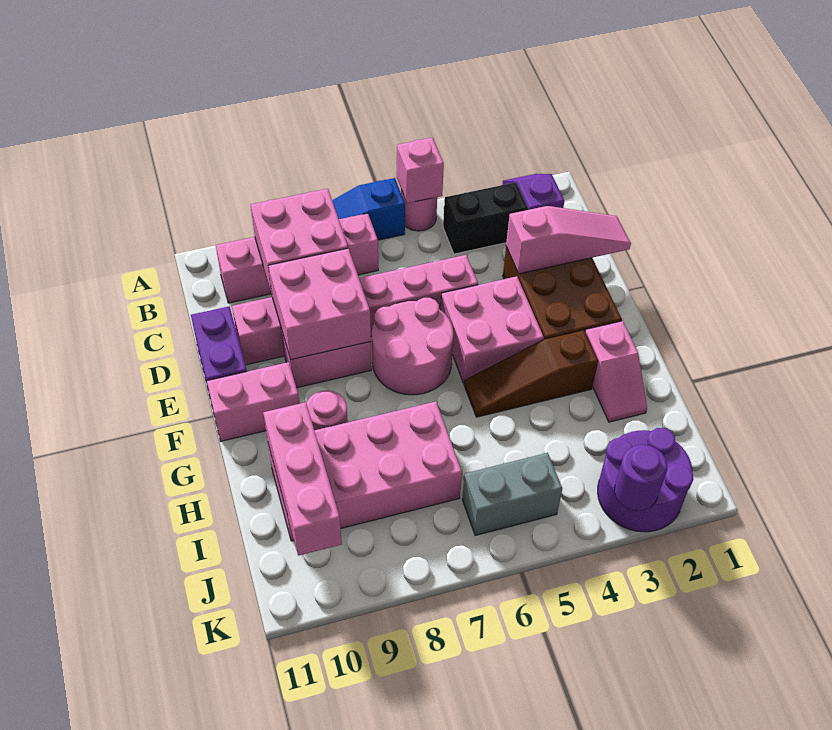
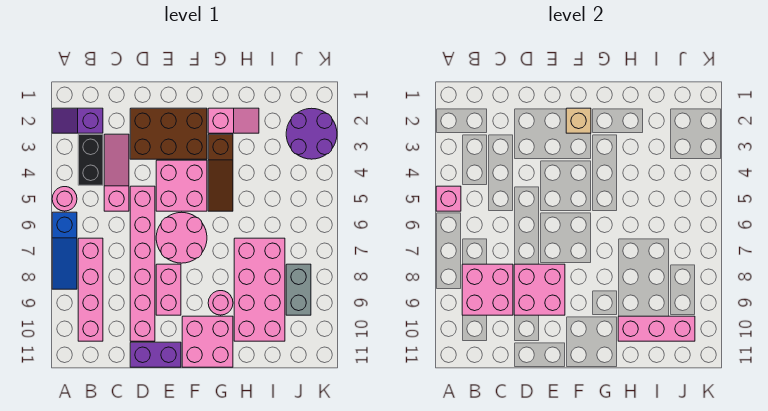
pink slope D1:D3 level 2 top 3 -> pink slope C3:C5 level 1 top 5
none -> tan brick F2 level 2
pink brick F10:F11 level 1 -> pink brick F10:G11 level 1
grey brick J5:J6 level 1 -> grey brick J8:J9 level 1
purple round brick K3 level 2 -> none

